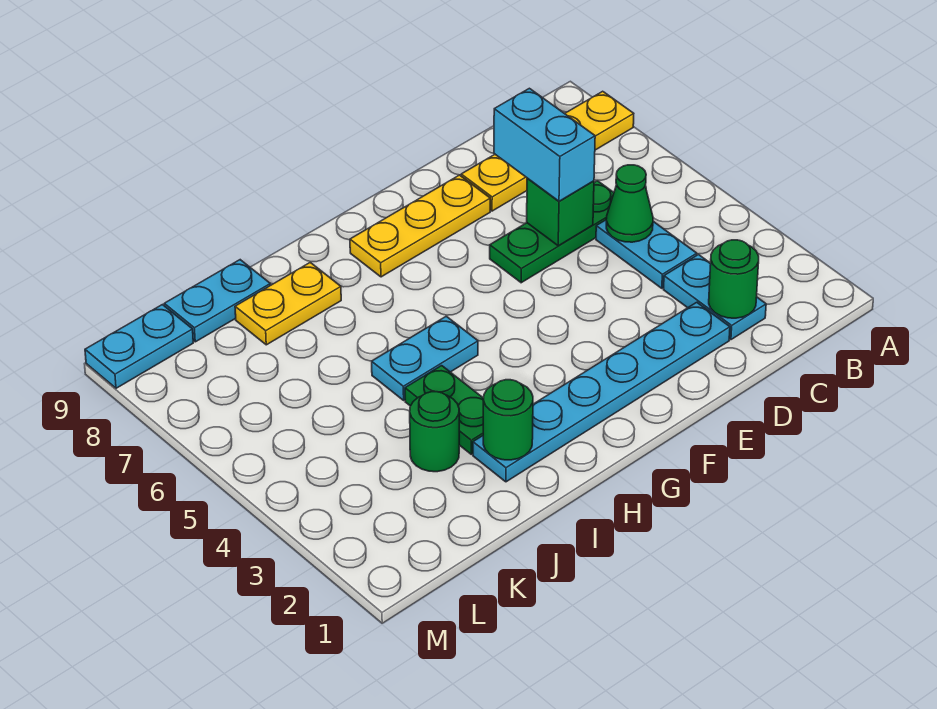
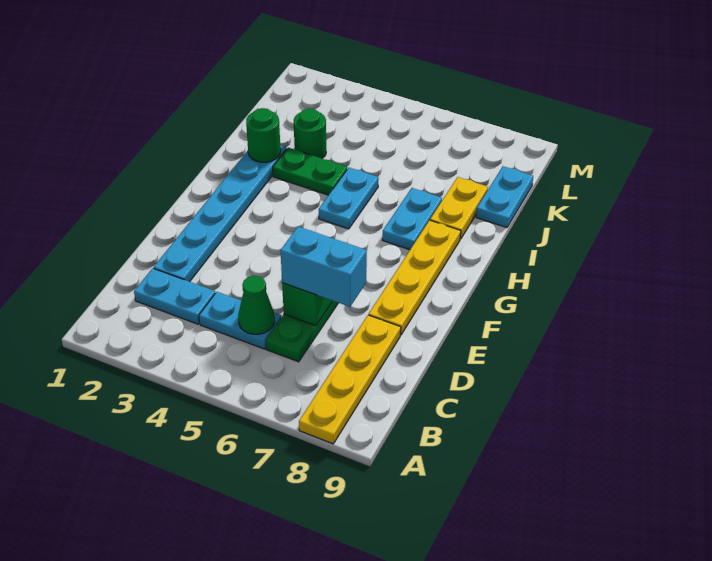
green round brick C2 level 2 -> none
yellow plate E8:G8 level 1 -> yellow plate E8:H8 level 1
cyan plate L9:M9 level 1 -> cyan plate H7:I7 level 1

